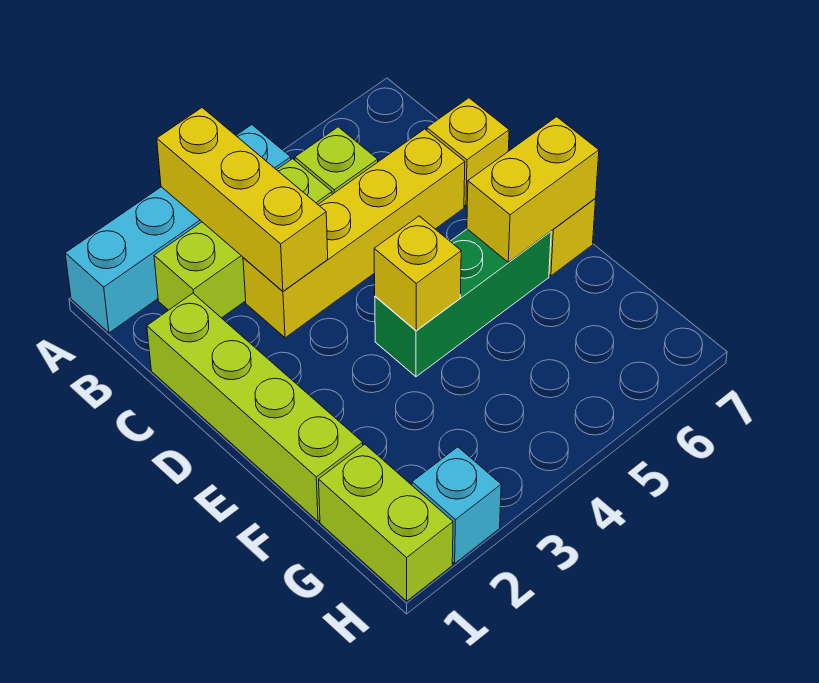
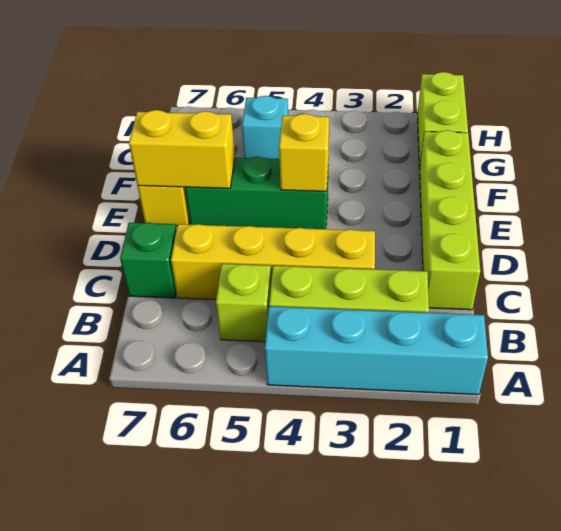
yellow brick A3:C3 level 2 -> none
yellow brick C7 level 1 -> green brick C7 level 1
cyan brick H2 level 1 -> cyan brick G5 level 1

